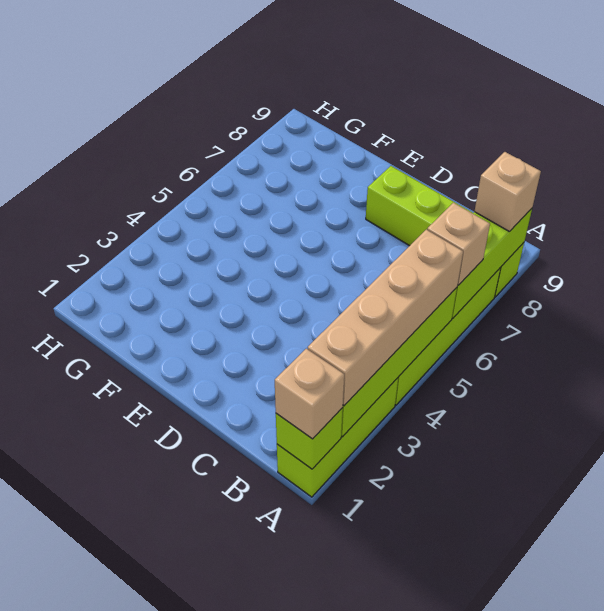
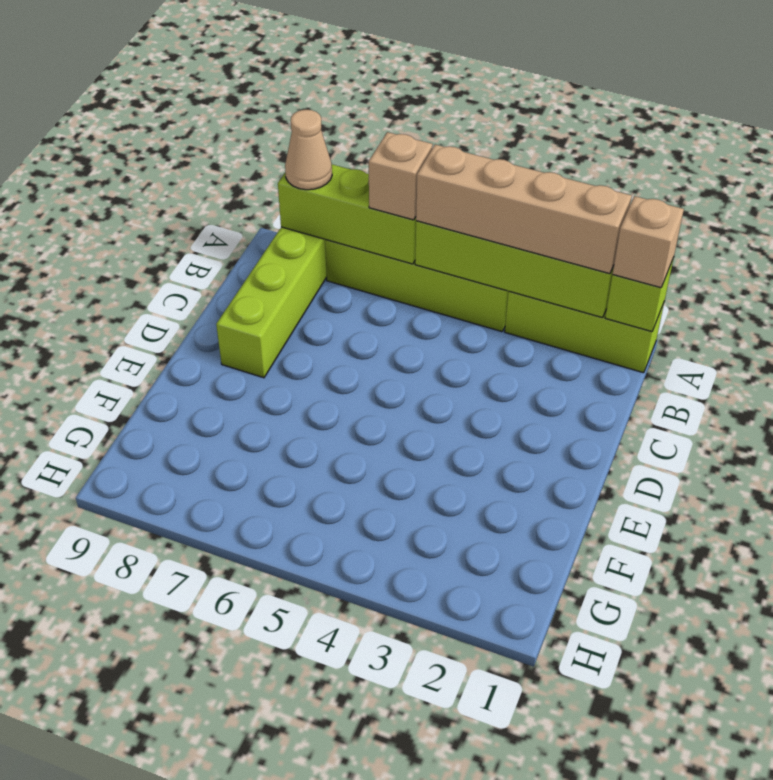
tan brick A8 level 3 -> tan cone A8 level 3

